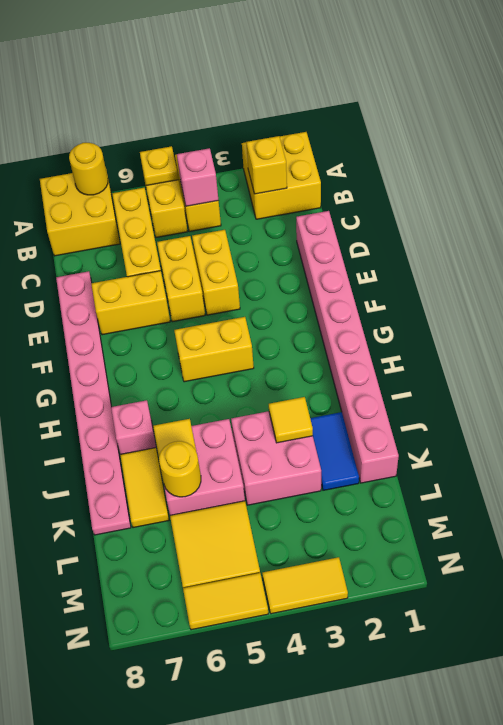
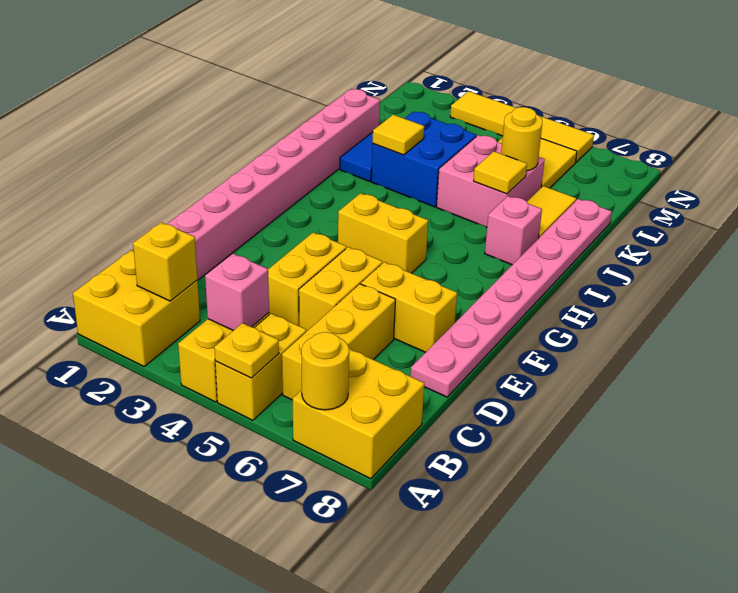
pink brick J3:K4 level 1 -> blue brick J3:K4 level 1

